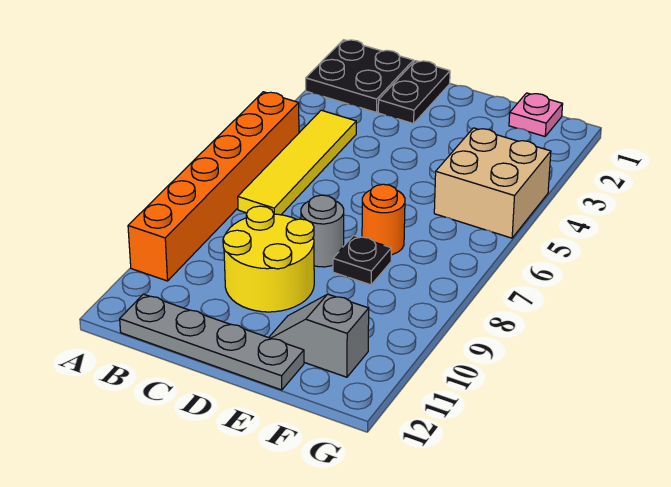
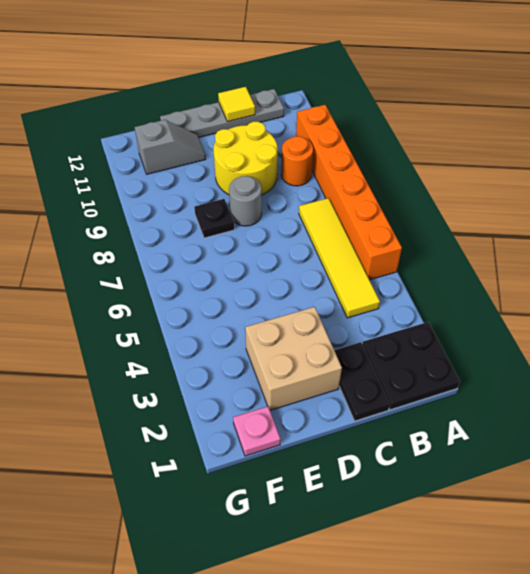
none -> yellow tile C12 level 2
orange round brick E7 level 1 -> orange round brick B9 level 1
tan brick F4:G5 level 1 -> tan brick D2:E3 level 1

